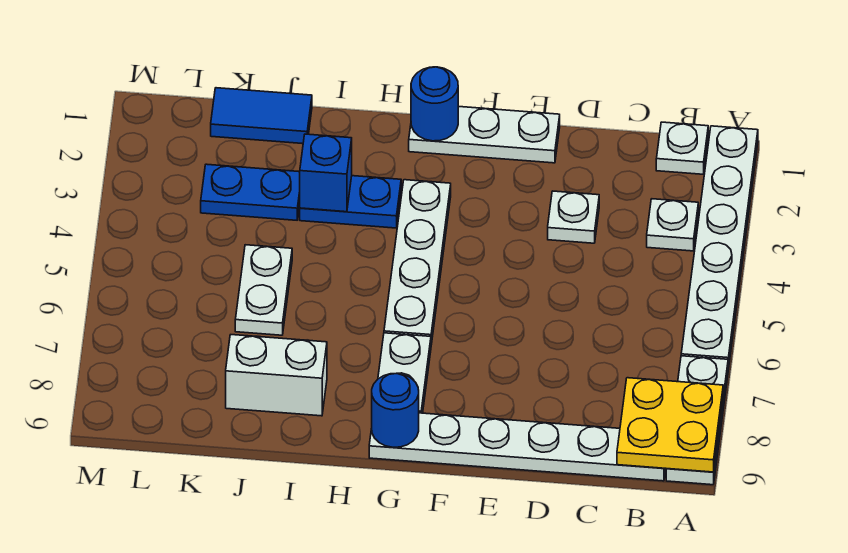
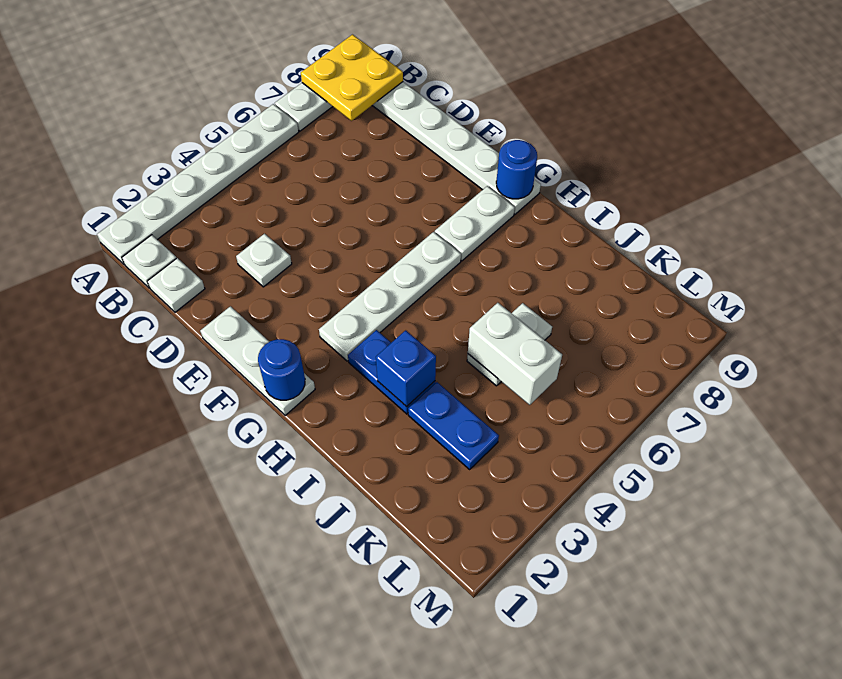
white plate B3 level 1 -> white plate C1 level 1
white brick I8:J8 level 1 -> white brick J5:K5 level 2
blue tile J1:K1 level 1 -> none

